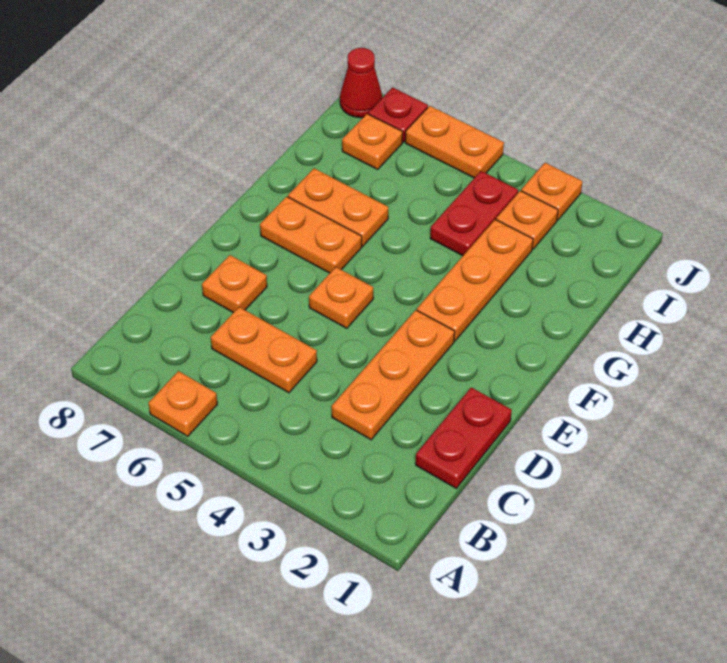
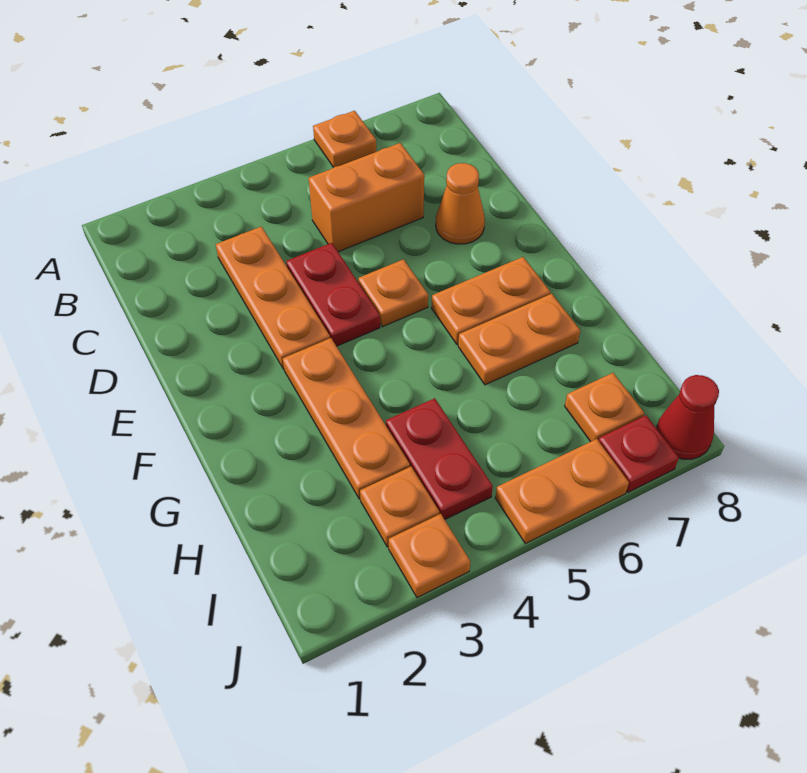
red plate C1:D1 level 1 -> red plate D4:E4 level 1
orange plate C5:C6 level 1 -> orange brick C5:C6 level 1
orange plate D7 level 1 -> orange cone D7 level 1

